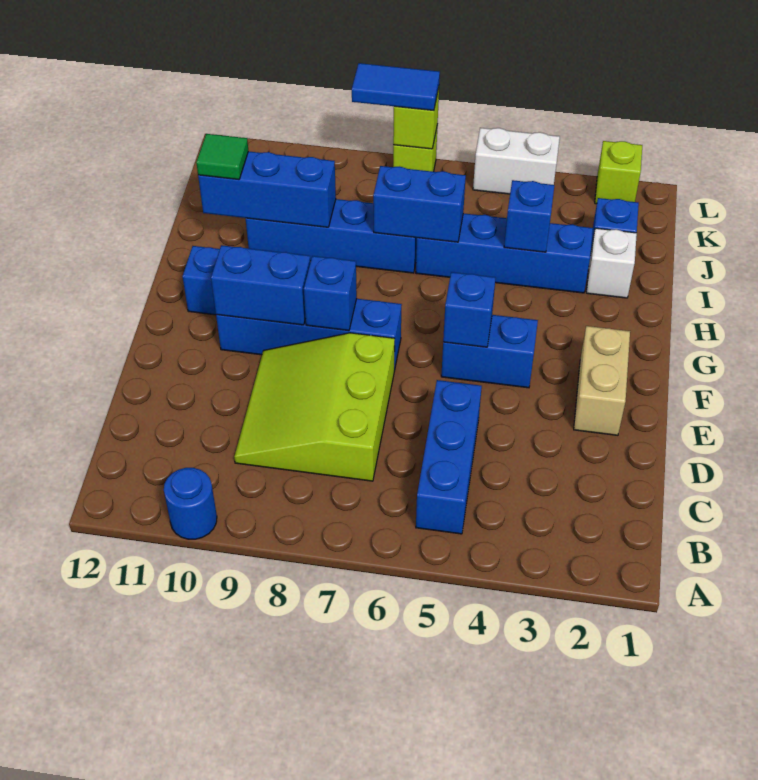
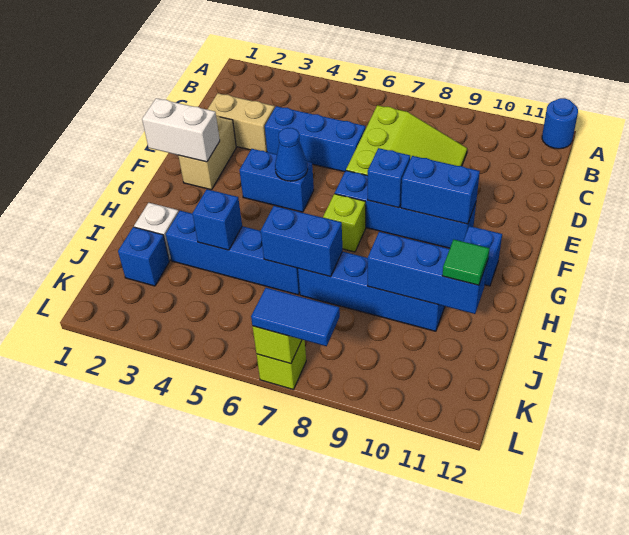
blue round brick A10 level 1 -> blue round brick A12 level 1
blue brick B5:D5 level 1 -> blue brick D4:D6 level 1
none -> tan brick D2:D3 level 1
blue brick F5 level 2 -> blue cone F5 level 2
lime brick L2 level 1 -> lime brick G7 level 1
white brick L4:L5 level 1 -> white brick F1:F2 level 2

